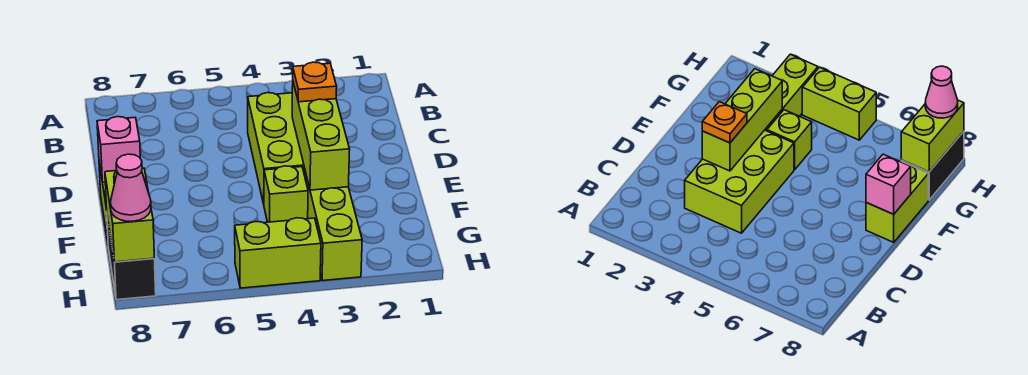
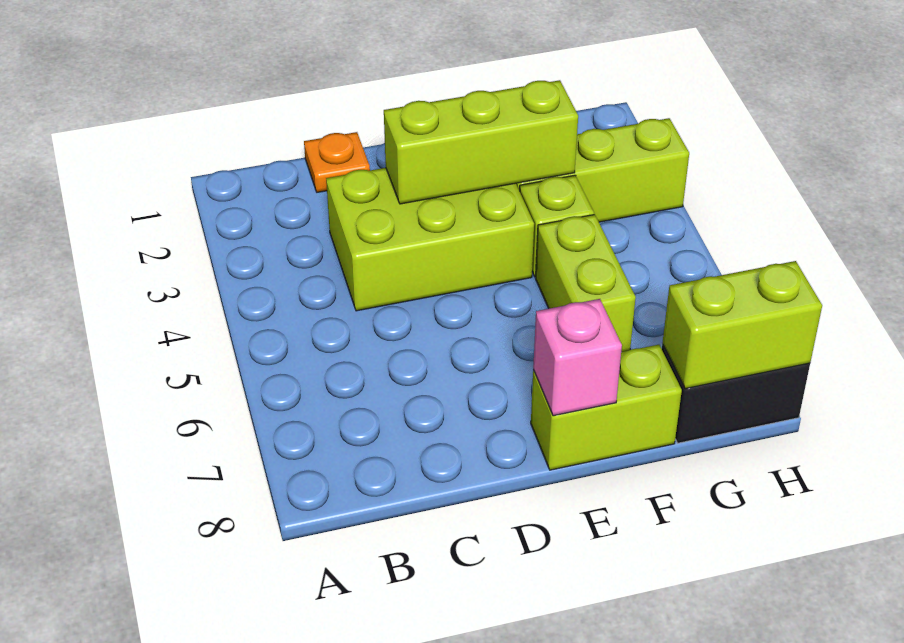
orange plate D3 level 3 -> orange plate C1 level 1
lime brick H4:H5 level 1 -> lime brick F5:F6 level 1
pink cone H8 level 3 -> none

